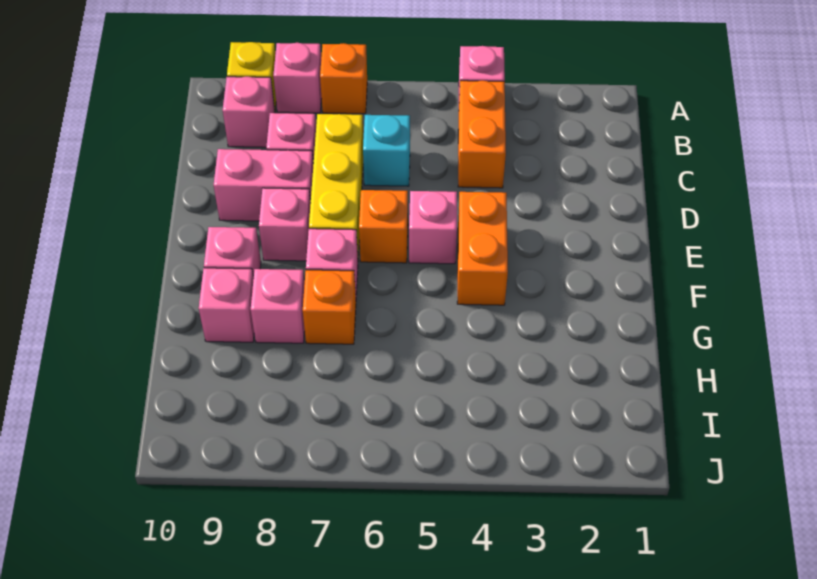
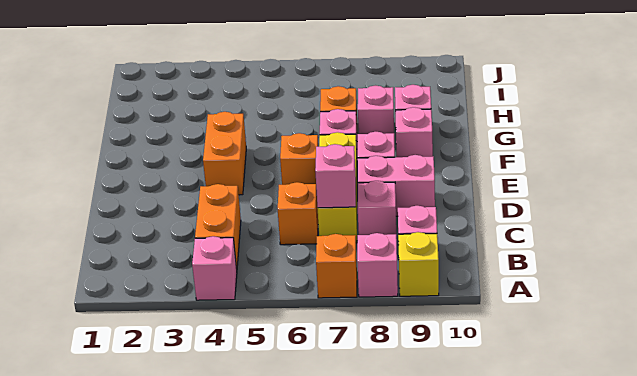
cyan brick C6 level 1 -> orange brick C6 level 1
pink brick E5 level 1 -> pink brick C7 level 2

